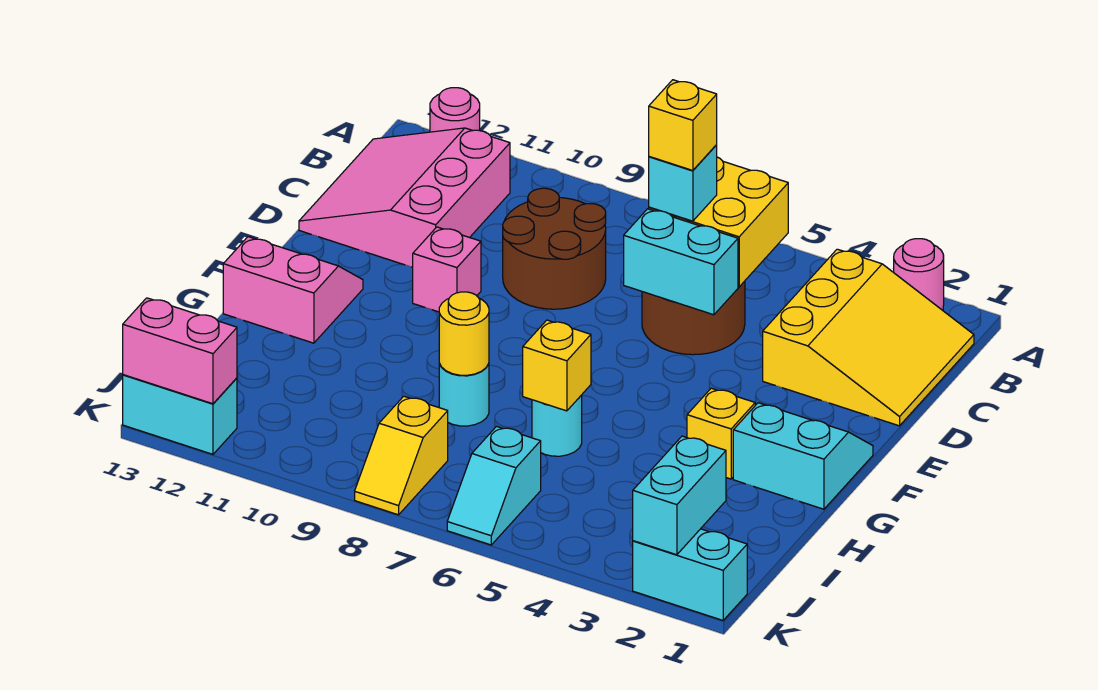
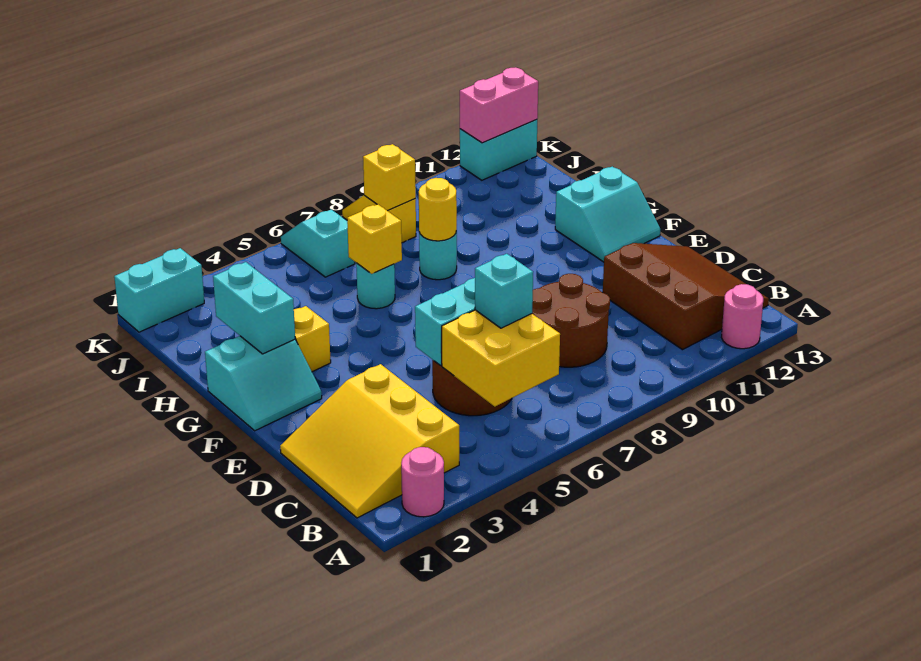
pink slope B11:D13 level 1 top 11 -> brown slope B11:D13 level 1 top 11
yellow brick C6 level 4 -> yellow brick J8 level 2
pink brick E10 level 1 -> none
pink slope F12:G13 level 1 top G -> cyan slope F12:G13 level 1 top G
cyan brick J2:K2 level 2 -> cyan brick G2:H2 level 2

